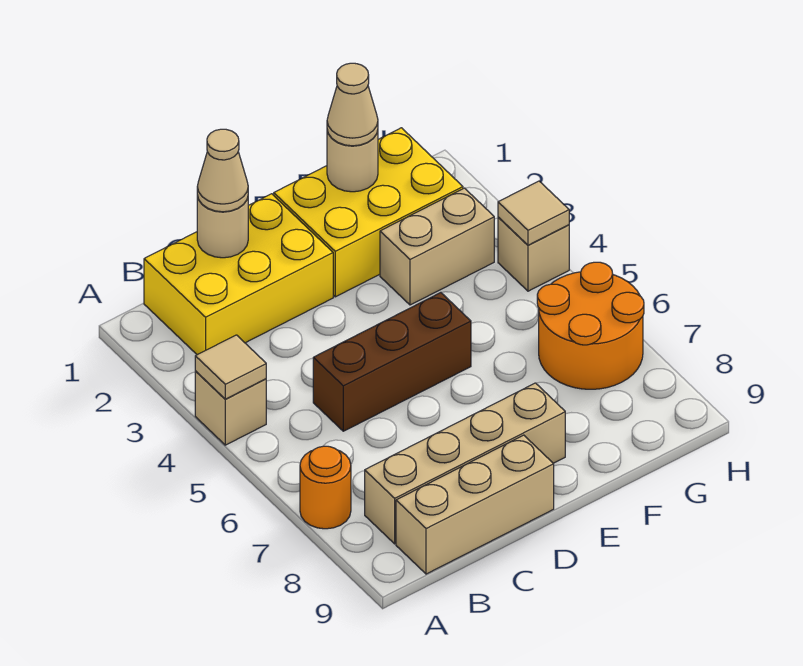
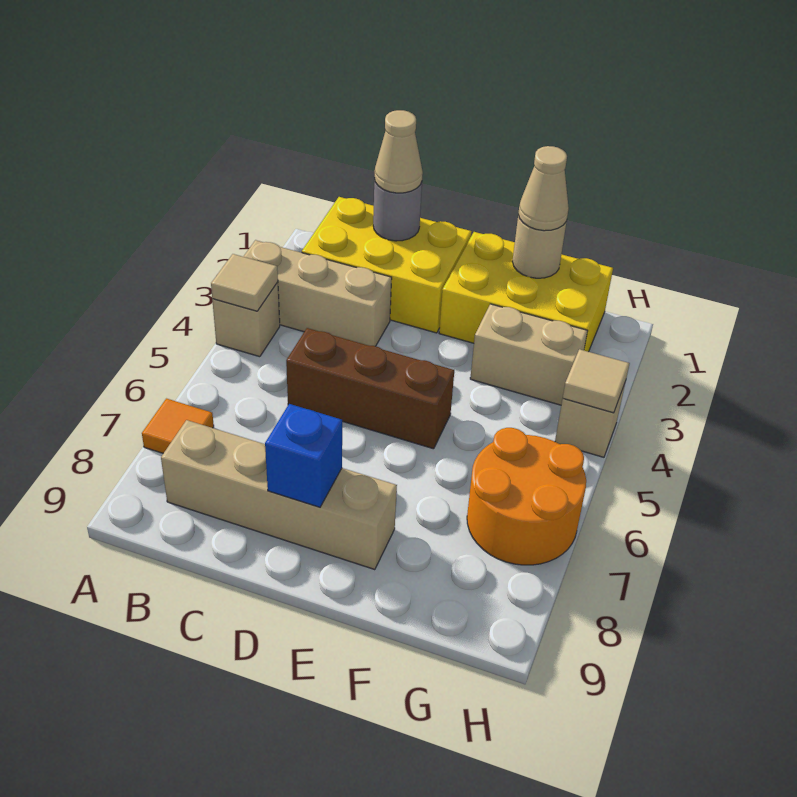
orange round brick A7 level 1 -> orange tile A7 level 1
tan brick B9:D9 level 1 -> tan brick A3:C3 level 1
tan round brick C1 level 2 -> grey round brick C1 level 2
none -> blue brick D8 level 2

